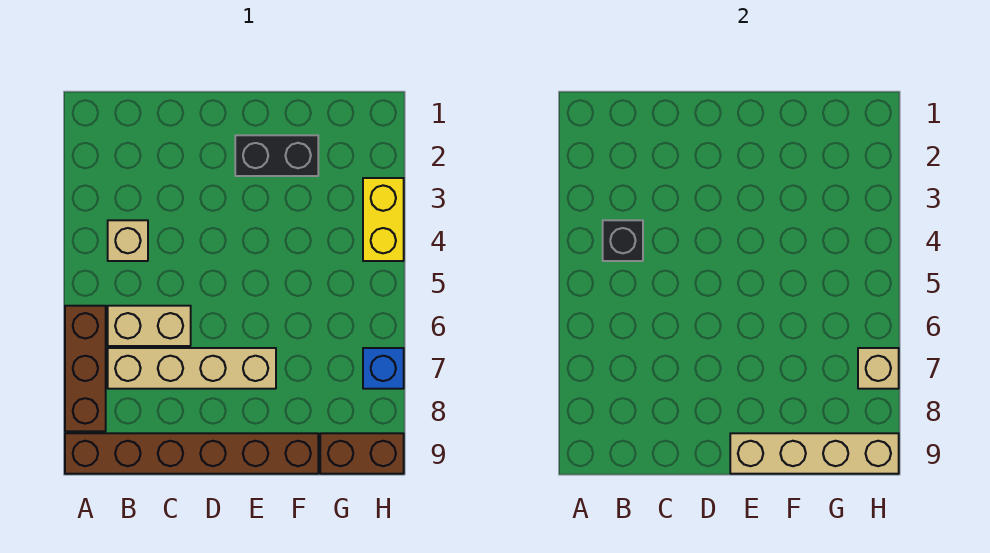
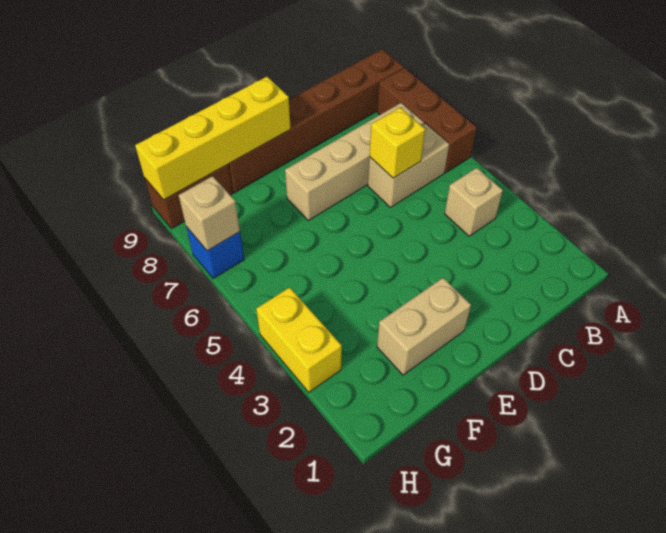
black brick B4 level 2 -> none
none -> yellow brick C6 level 2
black brick E2:F2 level 1 -> tan brick E2:F2 level 1
tan brick E9:H9 level 2 -> yellow brick E9:H9 level 2

